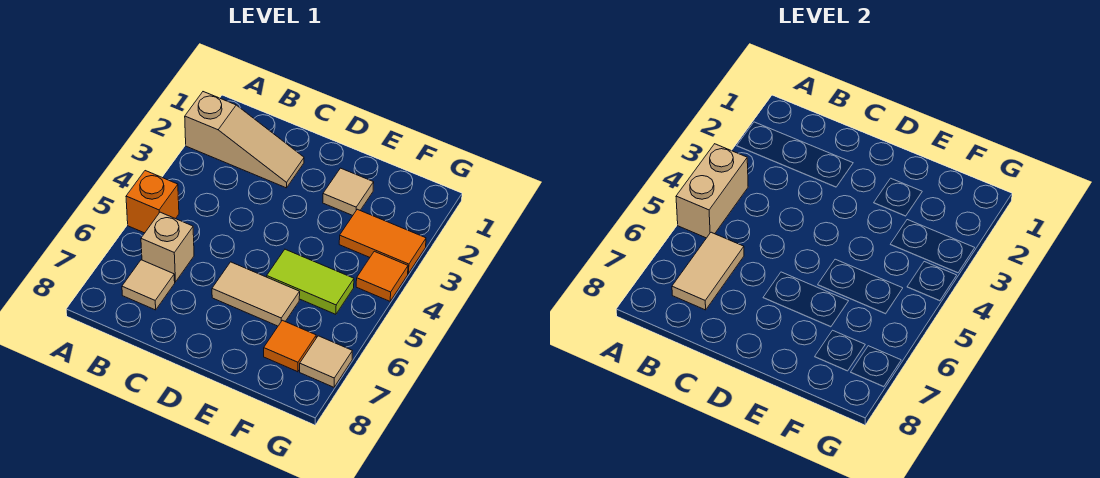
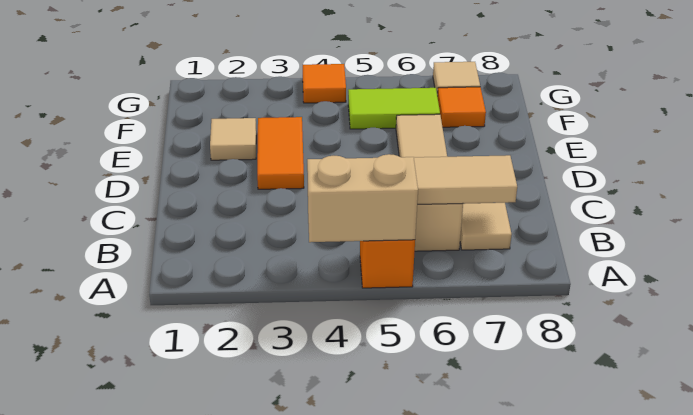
tan slope A2:C2 level 1 top A -> none
lime tile E5:F5 level 1 -> lime tile F5:F6 level 1
orange tile F3:G3 level 1 -> orange tile D3:E3 level 1

